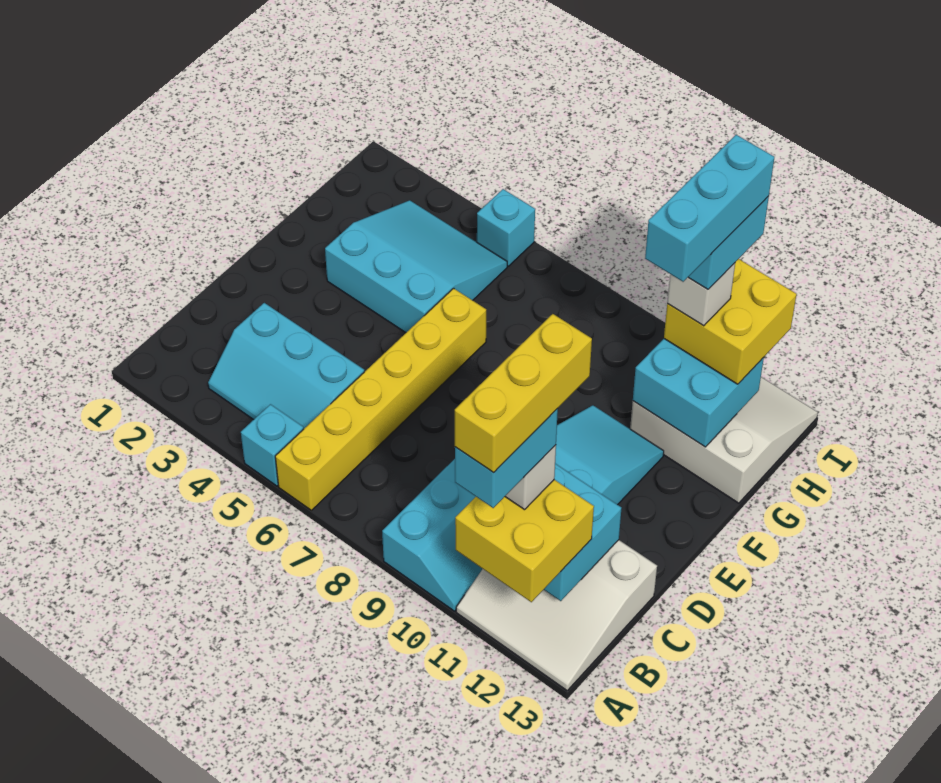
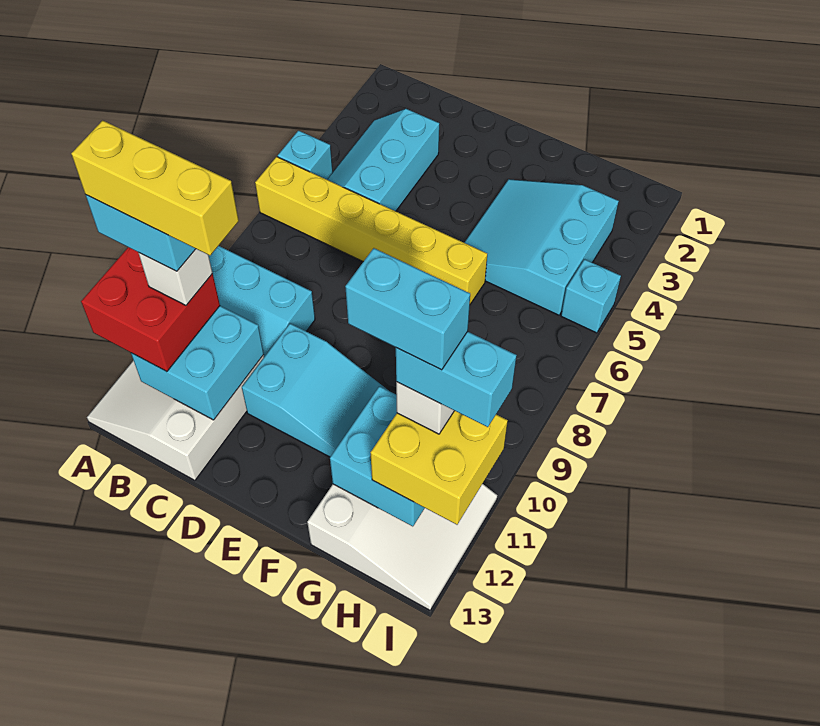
yellow brick A11:B12 level 3 -> red brick A11:B12 level 3
cyan slope F3:H5 level 1 top F -> cyan slope F3:H5 level 1 top H
cyan brick G11:I11 level 6 -> cyan brick G11:H11 level 6

